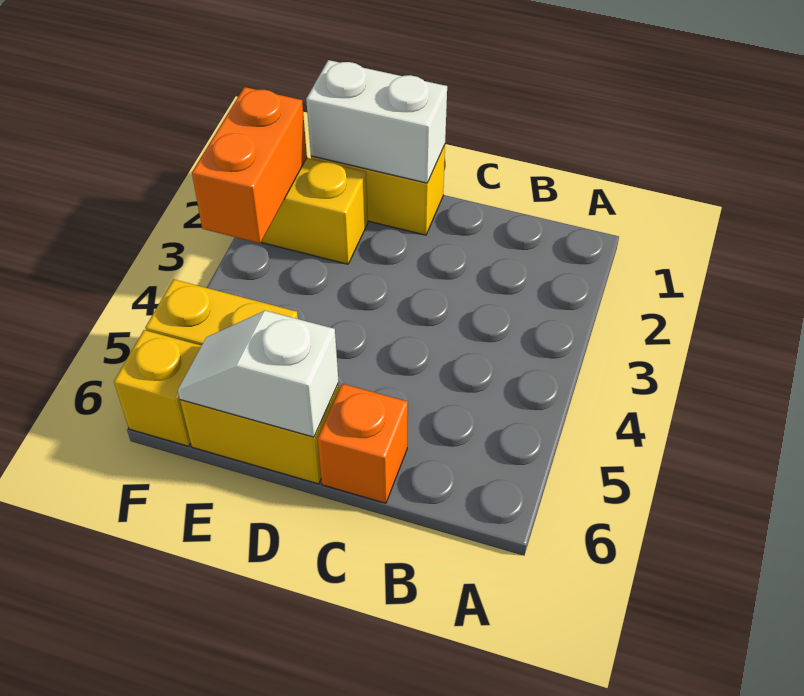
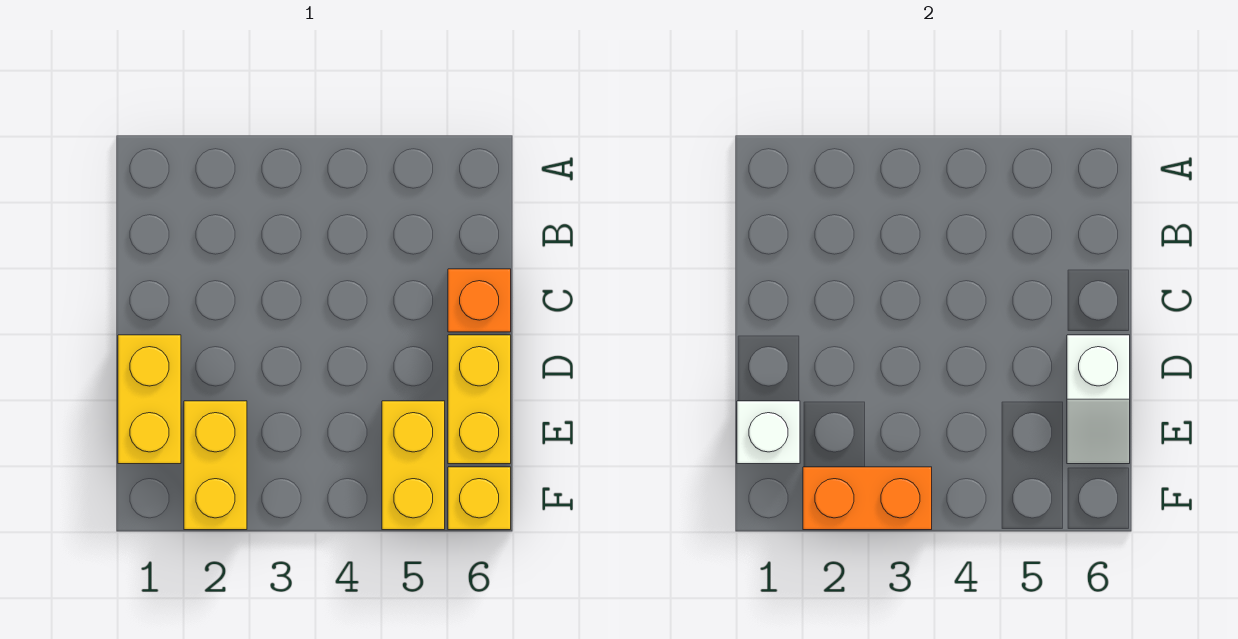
white brick D1:E1 level 2 -> white brick E1 level 2

